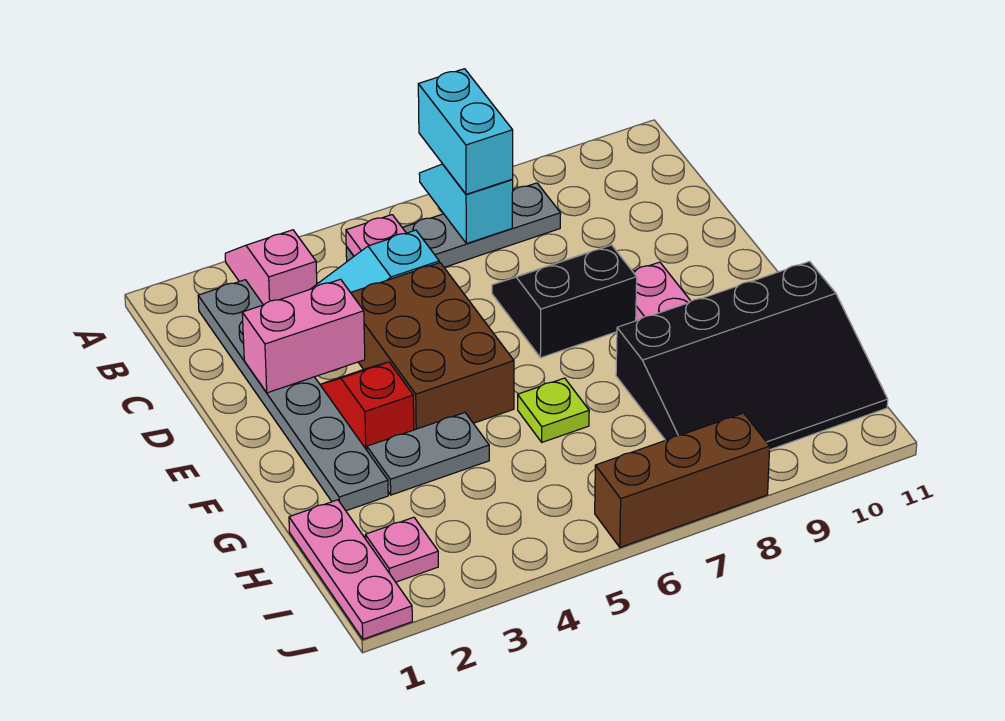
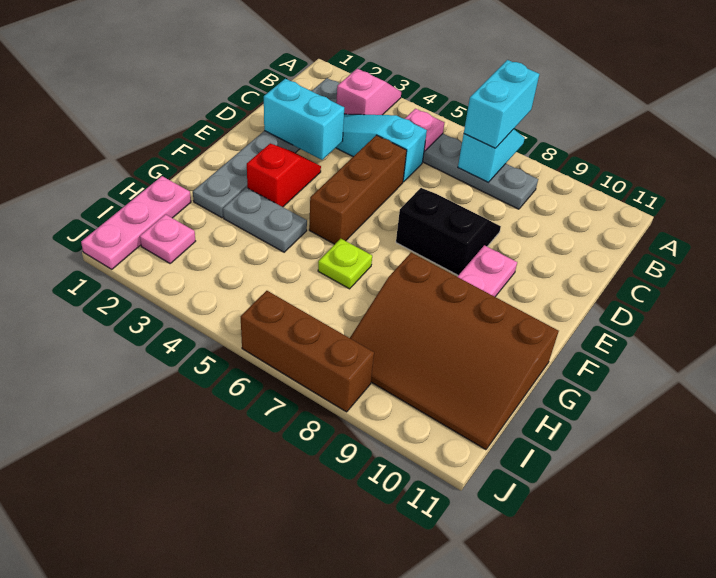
pink brick D2:D3 level 2 -> cyan brick D2:D3 level 2
brown brick D4:F5 level 1 -> brown brick D5:F5 level 1
black slope G8:I11 level 1 top G -> brown slope G8:I11 level 1 top G

